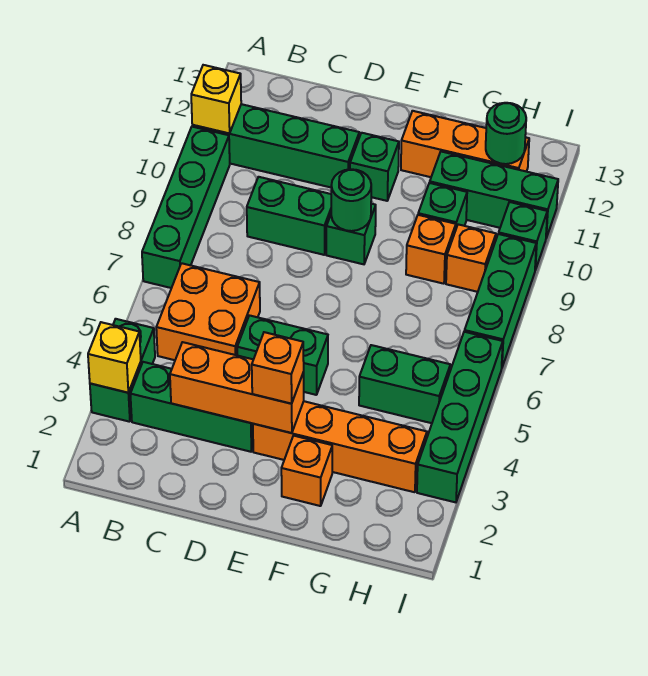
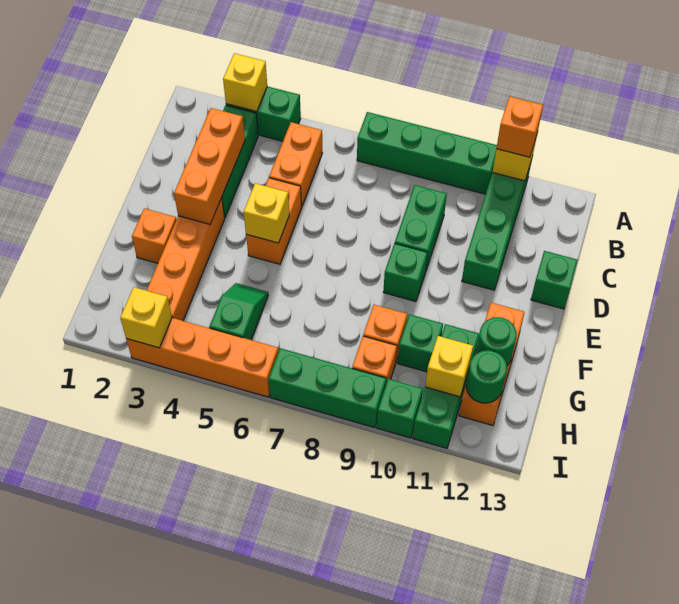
orange brick B5:C6 level 1 -> orange brick B5:C5 level 1
green brick D5:E5 level 1 -> orange brick D5:E5 level 1
orange brick E3 level 3 -> orange brick A11 level 3
none -> yellow brick E5 level 2
green round brick E9 level 2 -> green round brick G12 level 2
green brick E11 level 1 -> green brick D13 level 1
green brick G5:H5 level 1 -> green slope G5:H5 level 1 top H
none -> yellow brick H11 level 2
green brick I3:I6 level 1 -> orange brick I3:I6 level 1
none -> yellow brick I3 level 2

